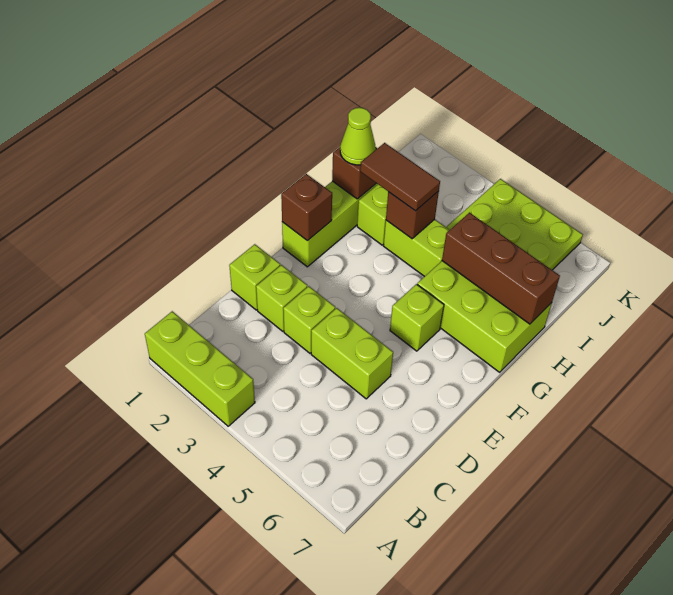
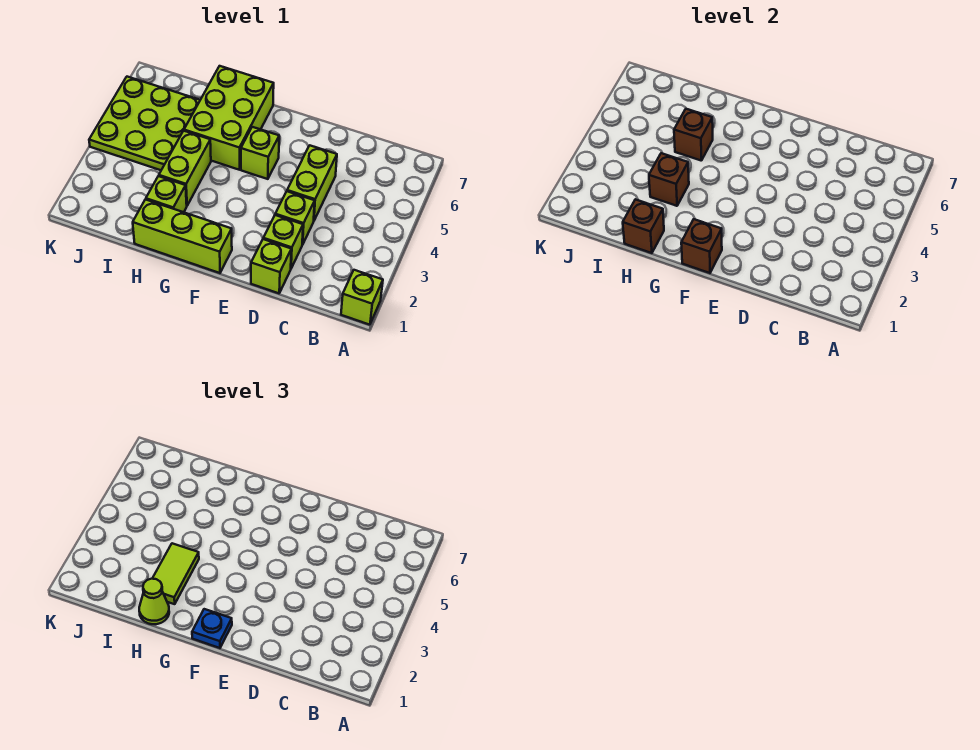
lime brick A1:A3 level 1 -> lime brick A1 level 1
none -> blue plate F1 level 3
brown tile H2:H3 level 3 -> lime tile H2:H3 level 3
brown brick H5:H7 level 2 -> brown brick H5 level 2

